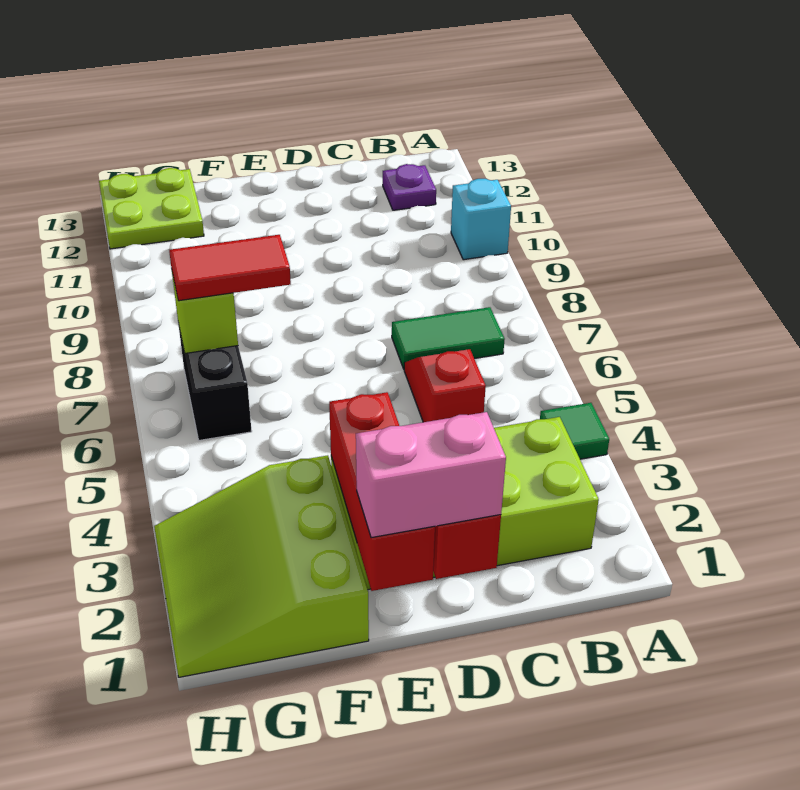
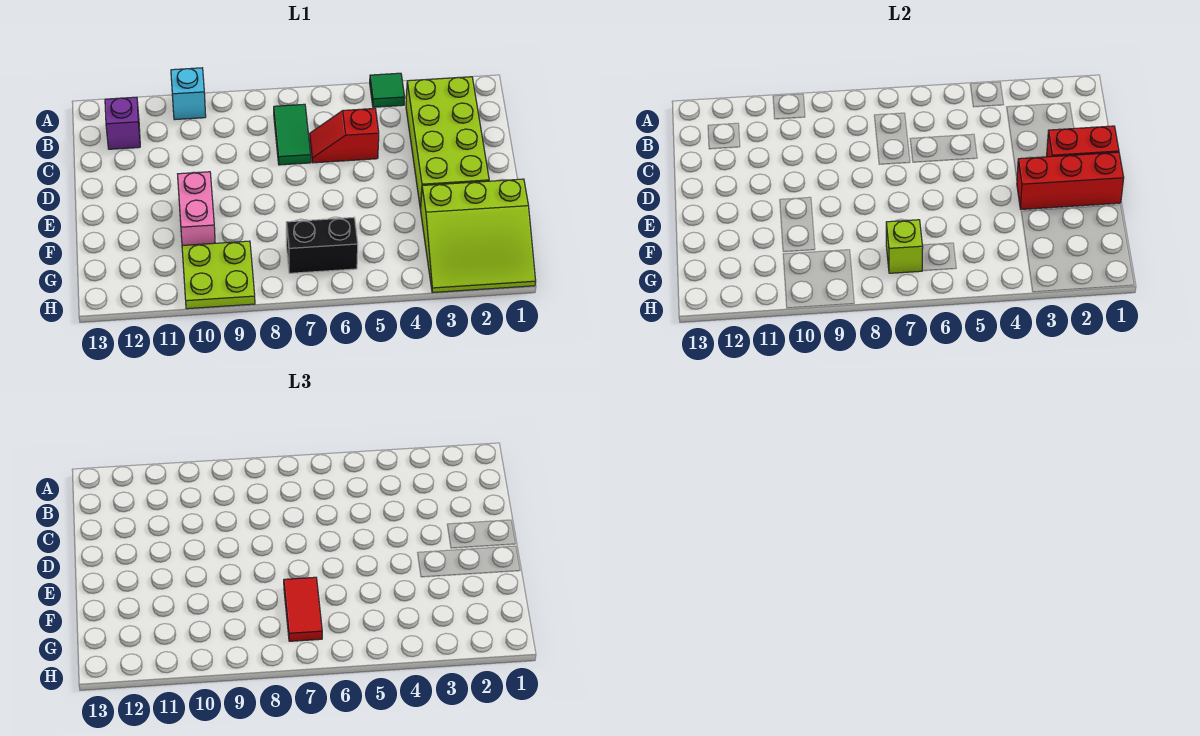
purple plate B12 level 1 -> purple brick B12 level 1
pink brick D1:E1 level 3 -> pink brick E10:F10 level 1
lime plate G12:H13 level 1 -> lime plate G9:H10 level 1

